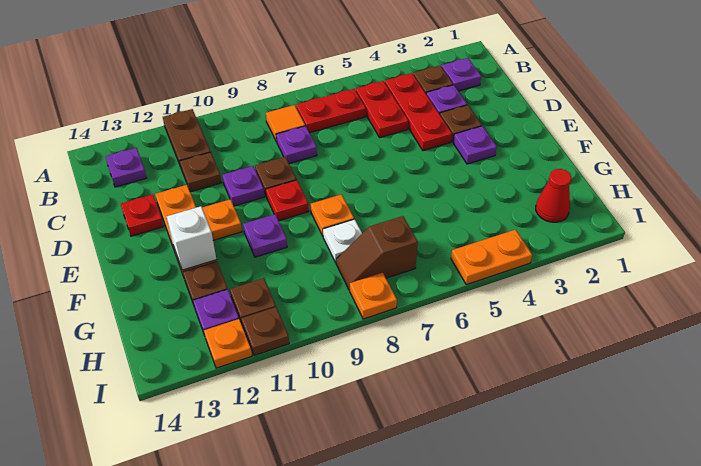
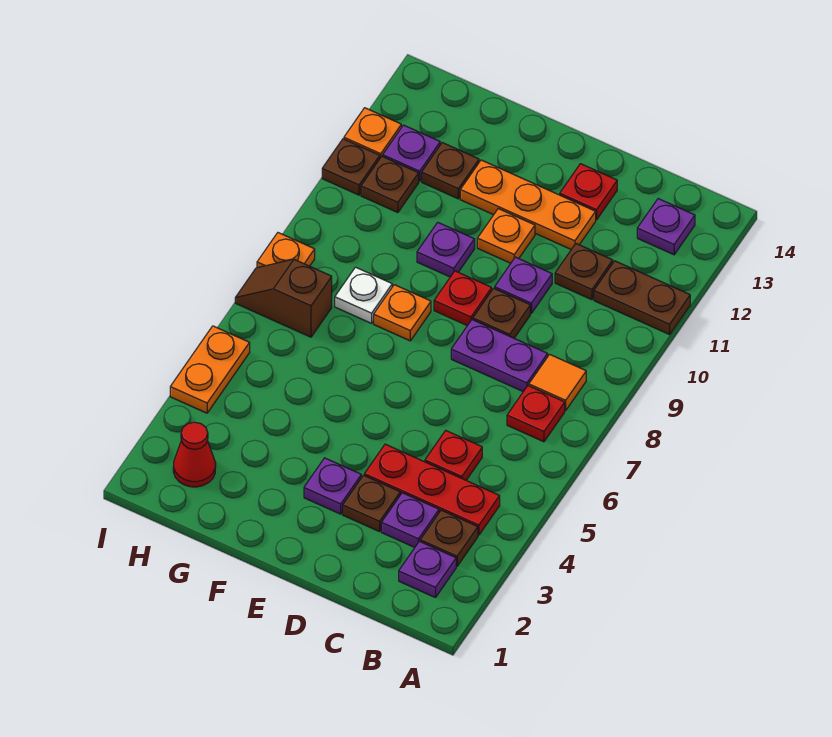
red plate B5:C5 level 1 -> red plate C5 level 1
red plate B6:B7 level 1 -> red plate B7 level 1
purple plate C8 level 1 -> purple plate C8:D8 level 1
white brick F12 level 2 -> none
brown slope H7:H8 level 1 top 7 -> brown slope H7:I7 level 1 top H

